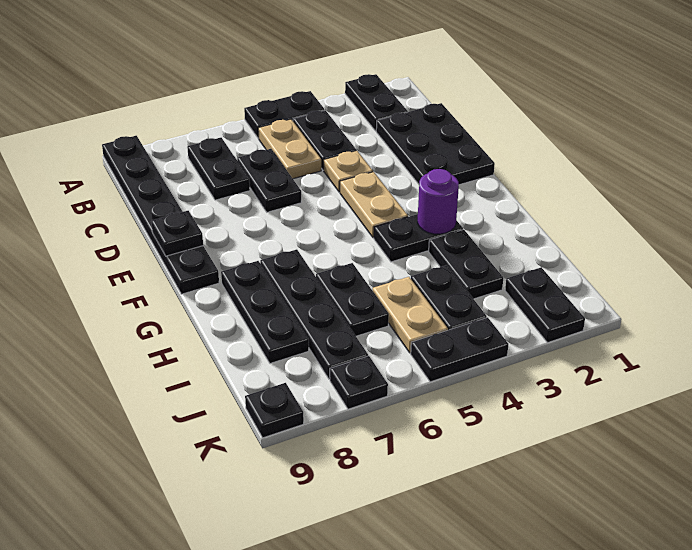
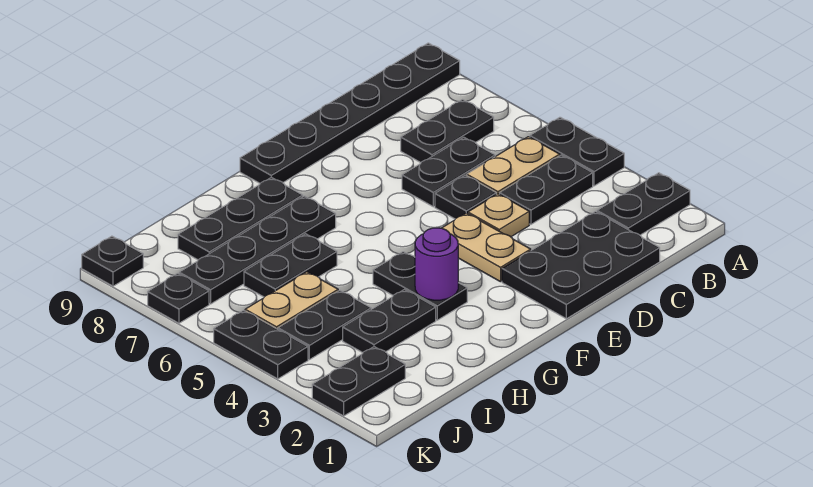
tan plate E4:F4 level 1 -> tan plate E3:E4 level 1
black plate E9 level 2 -> black plate D5 level 1

